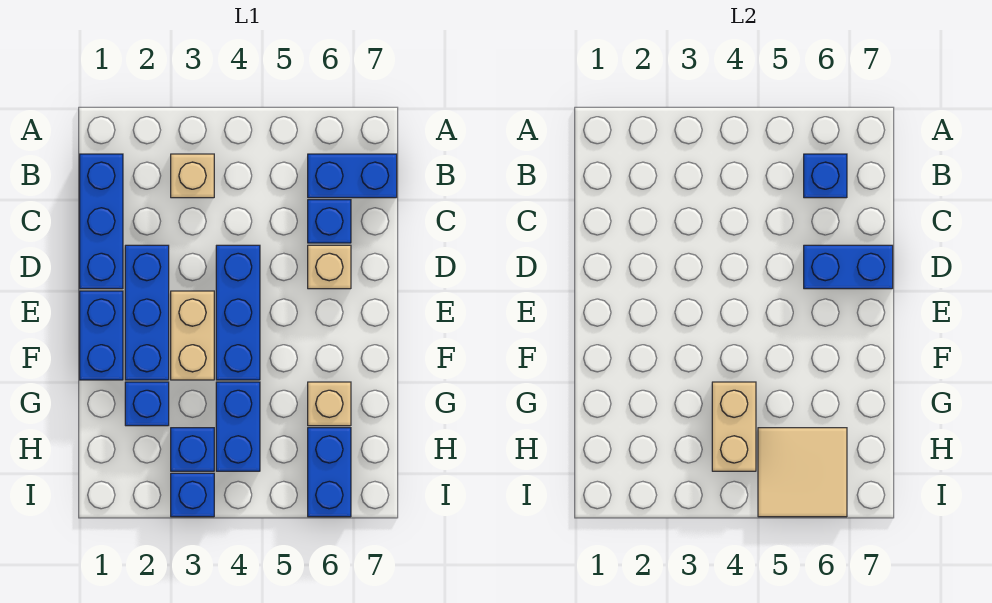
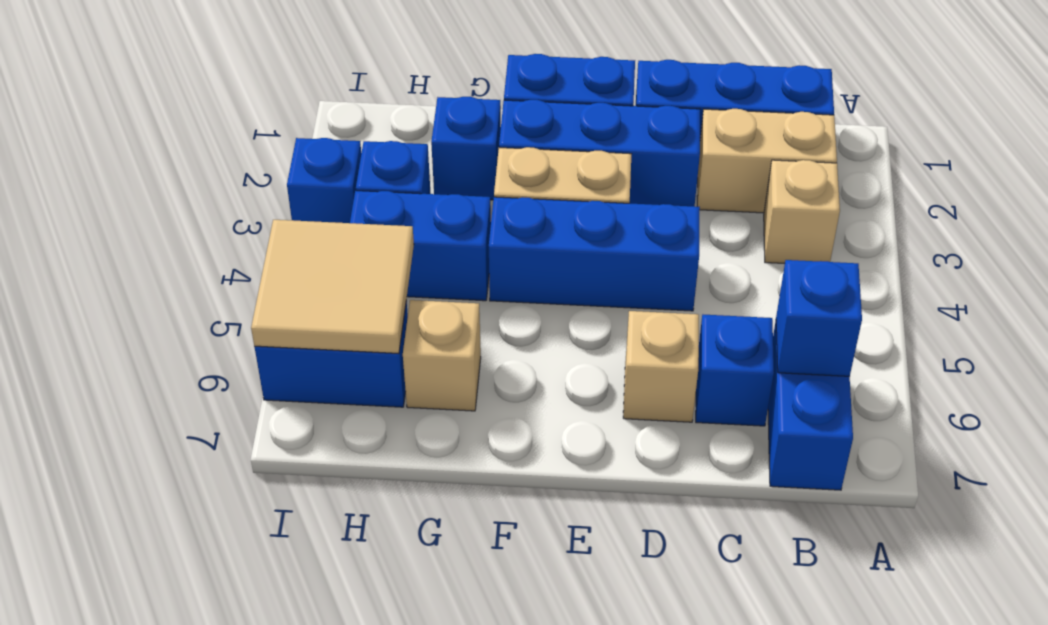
blue brick D6:D7 level 2 -> none
tan brick G4:H4 level 2 -> tan brick B2:C2 level 1

